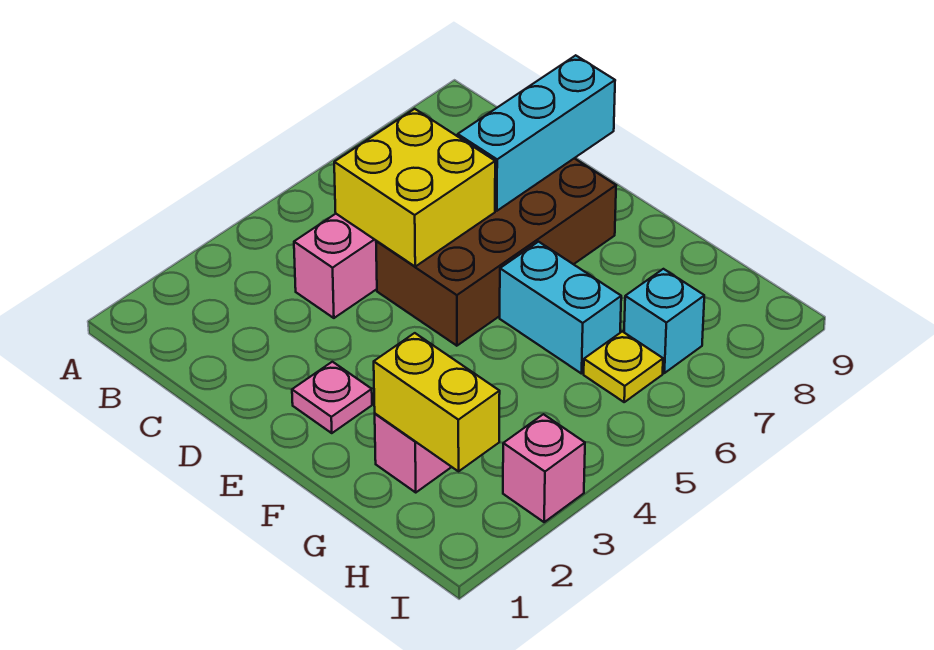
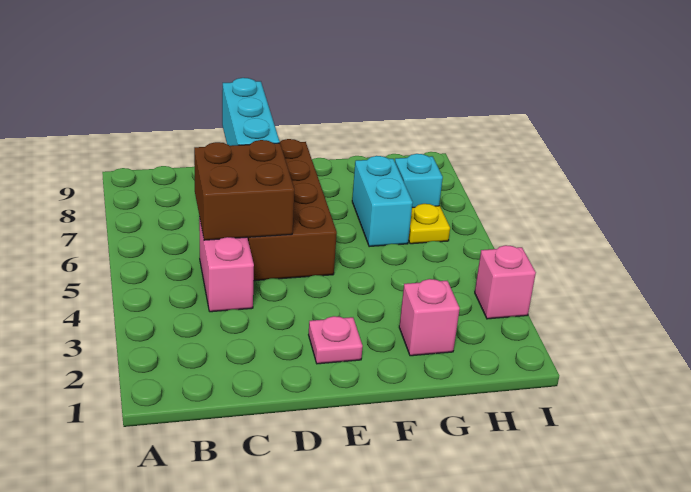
yellow brick C5:D6 level 2 -> brown brick C5:D6 level 2
cyan brick F6:G6 level 1 -> cyan brick G6:G7 level 1
yellow brick G2:H2 level 2 -> none

